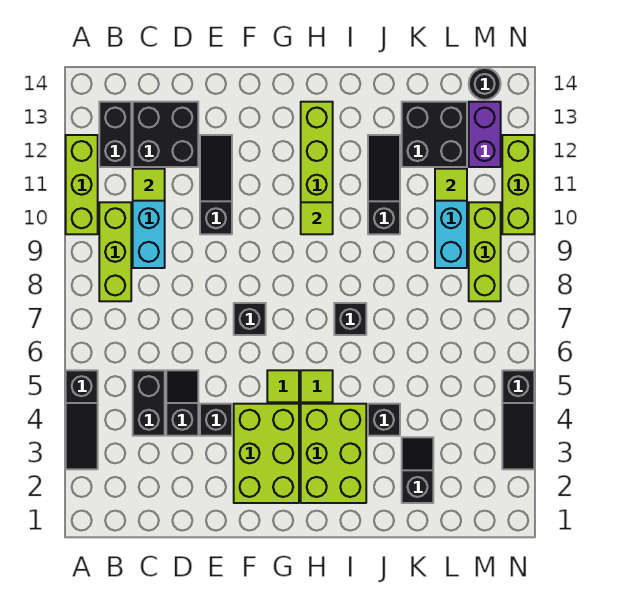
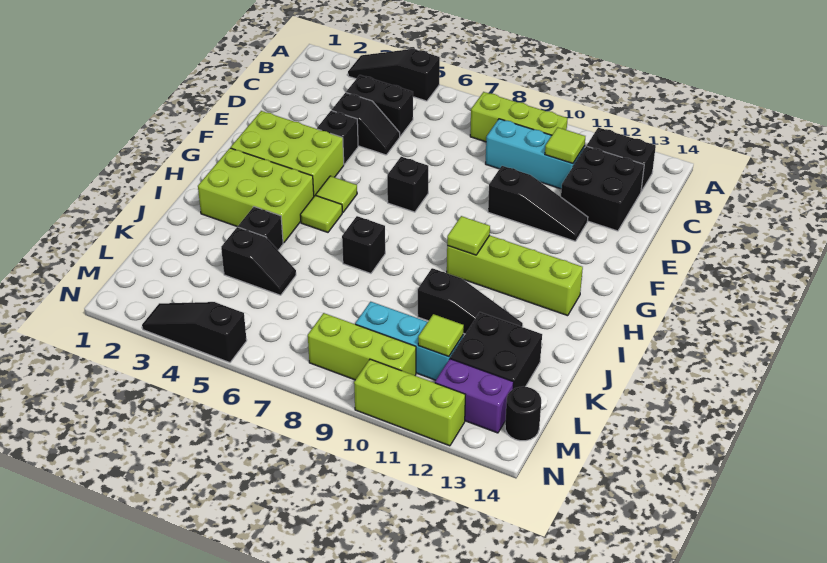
lime brick A10:A12 level 1 -> none
black slope K2:K3 level 1 top 2 -> black slope K4:K5 level 1 top 4

